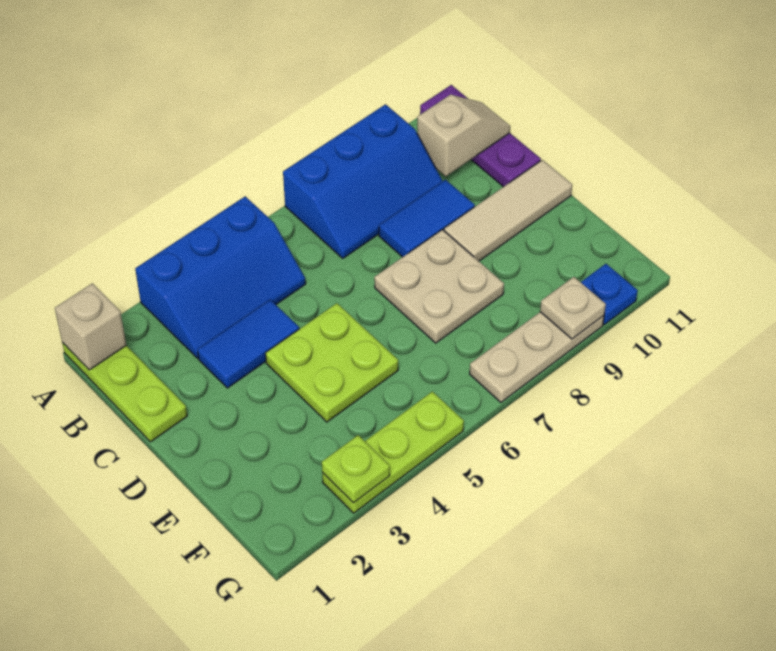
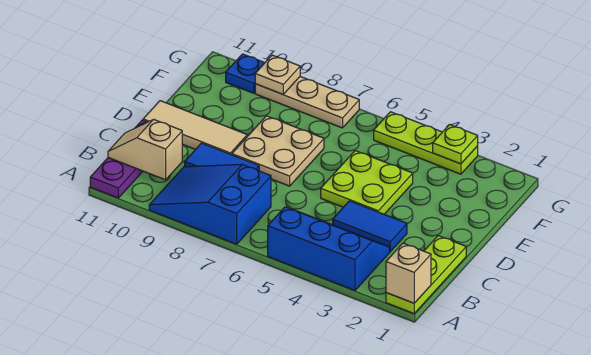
blue slope A7:B9 level 1 top A -> blue slope A7:B9 level 1 top 7

